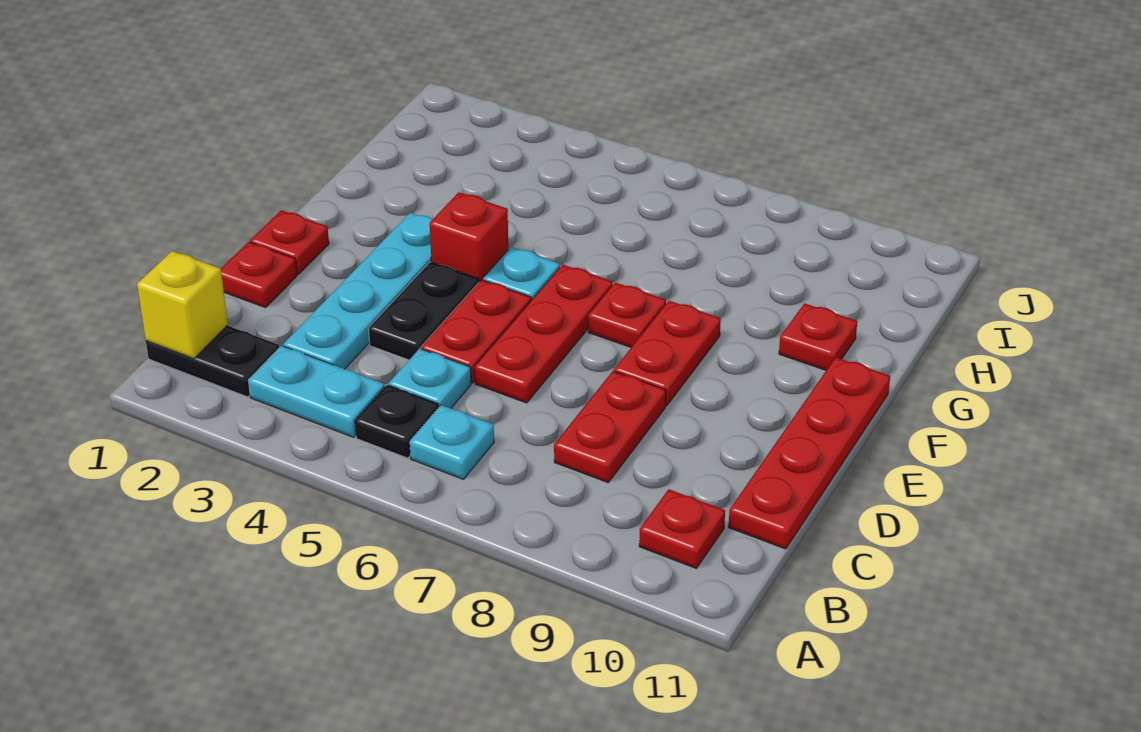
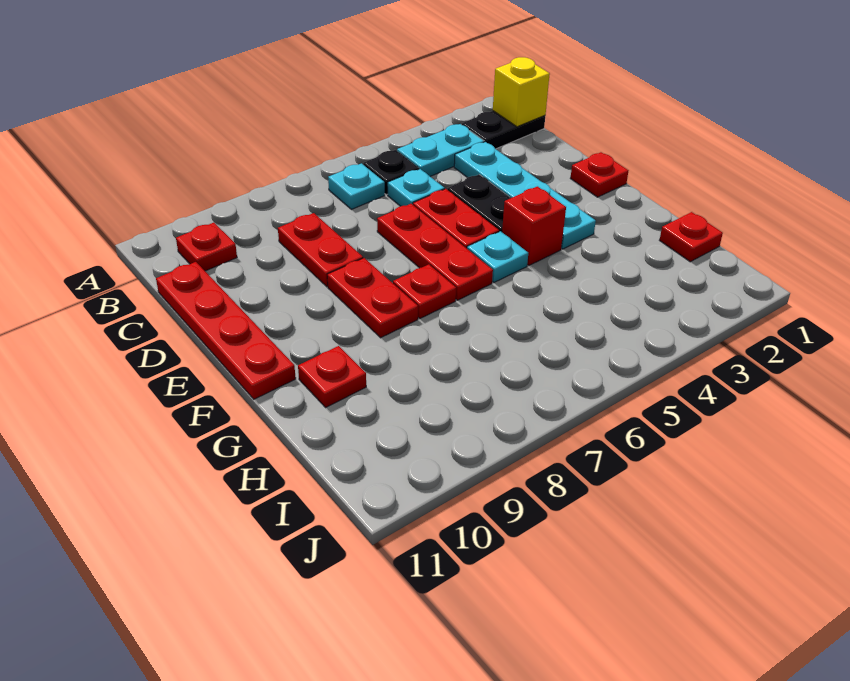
red plate D1 level 1 -> red plate H1 level 1

